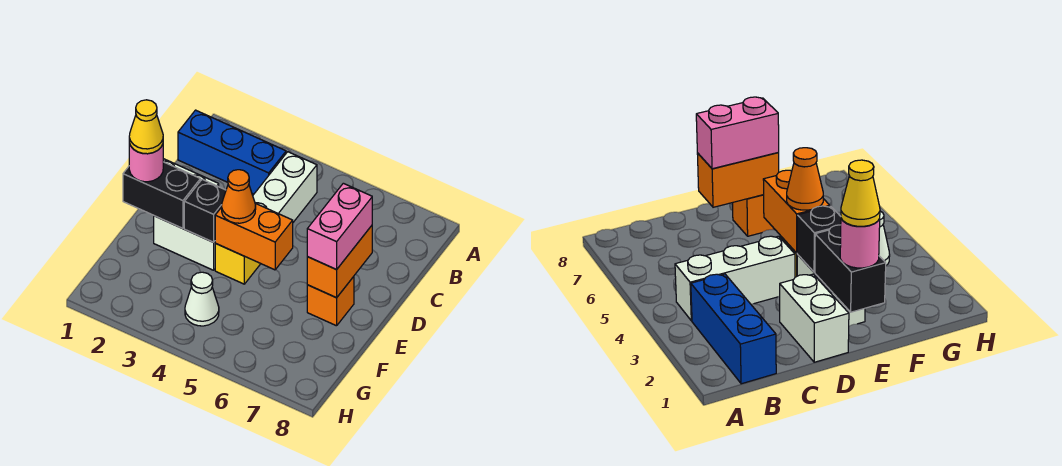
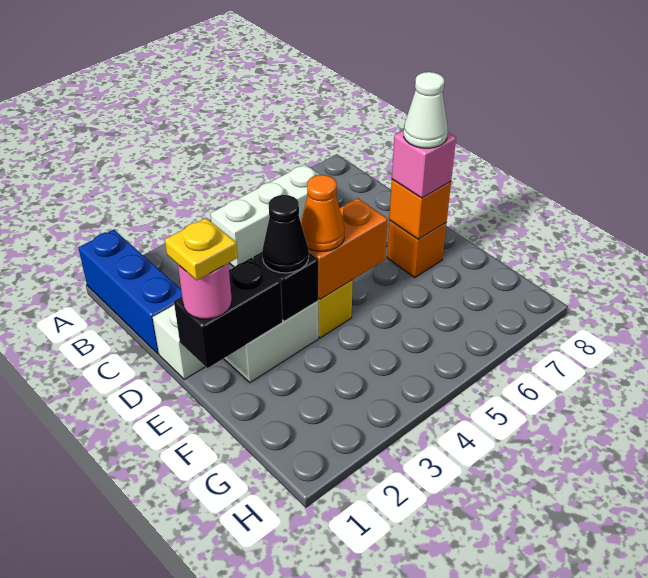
blue brick B1:B3 level 1 -> blue brick A1:C1 level 1
white brick B4:D4 level 1 -> white brick B4:B6 level 1
orange brick D7:E7 level 2 -> orange brick E7 level 2
pink brick D7:E7 level 3 -> pink brick E7 level 3
yellow cone E1 level 4 -> yellow plate E1 level 4
none -> black cone E3 level 3
white cone G4 level 1 -> white cone E7 level 4

